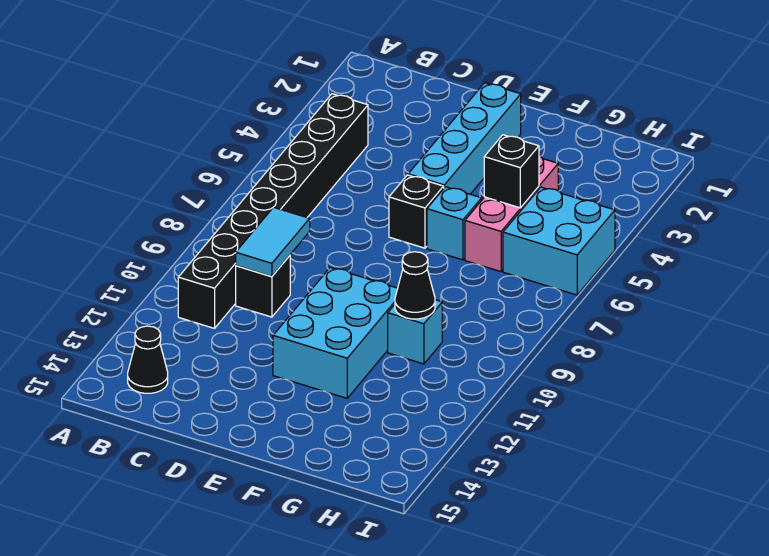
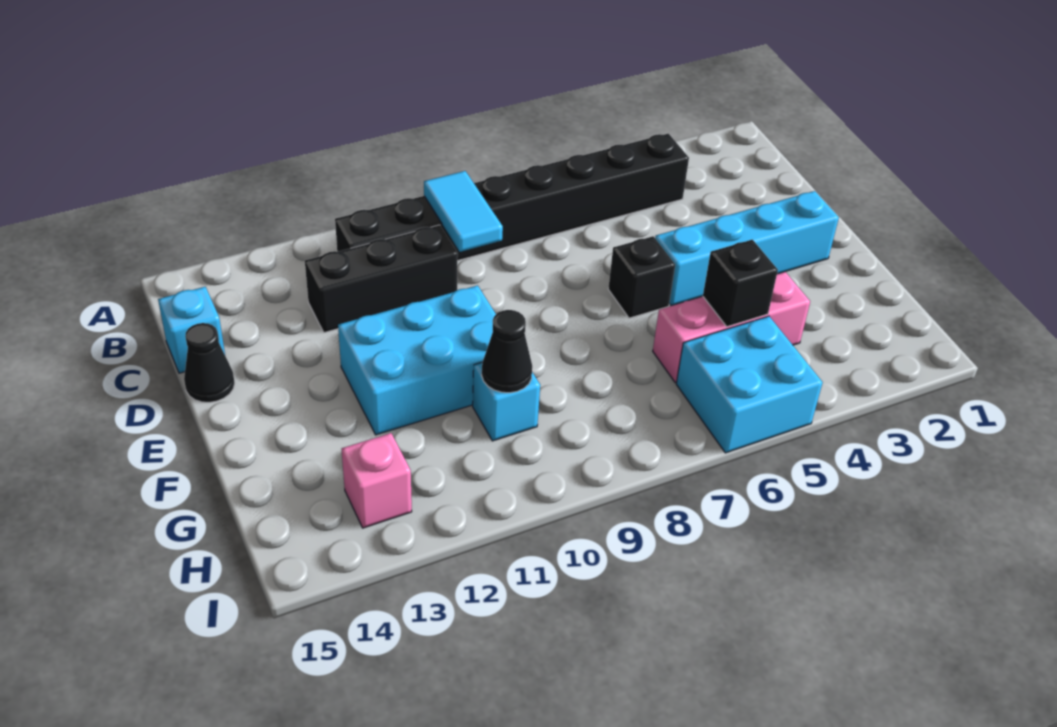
black cone B14 level 1 -> black cone D15 level 1
cyan tile C9:C10 level 2 -> cyan tile B9:C9 level 2
black brick C10 level 1 -> black brick C10:C12 level 1
cyan brick F6 level 1 -> cyan brick C15 level 1
none -> pink brick H13 level 1

